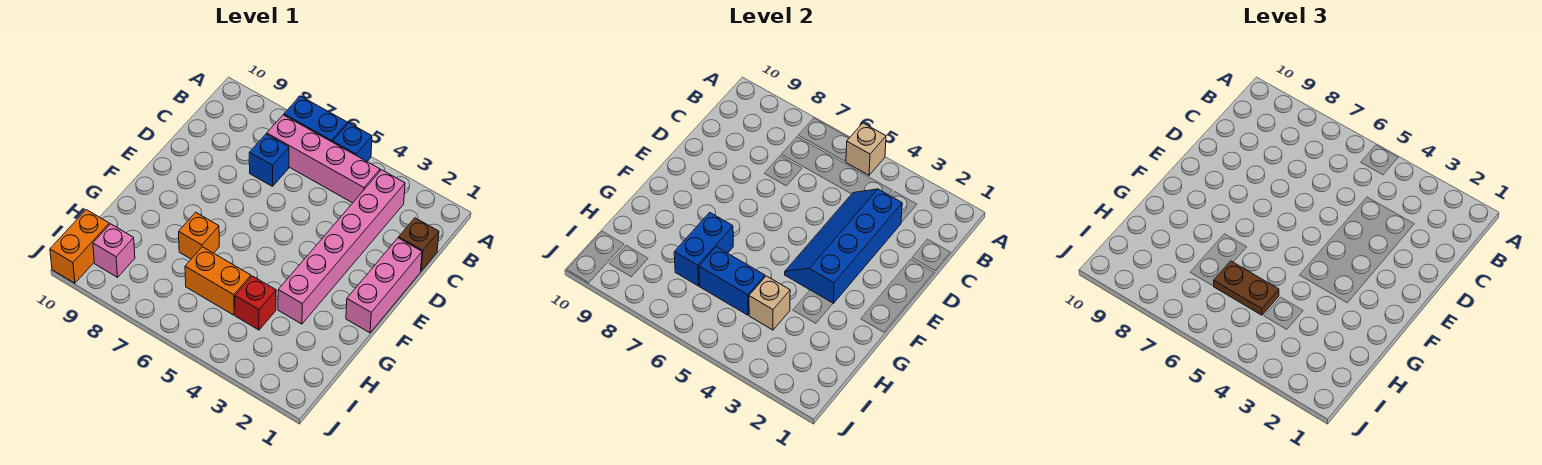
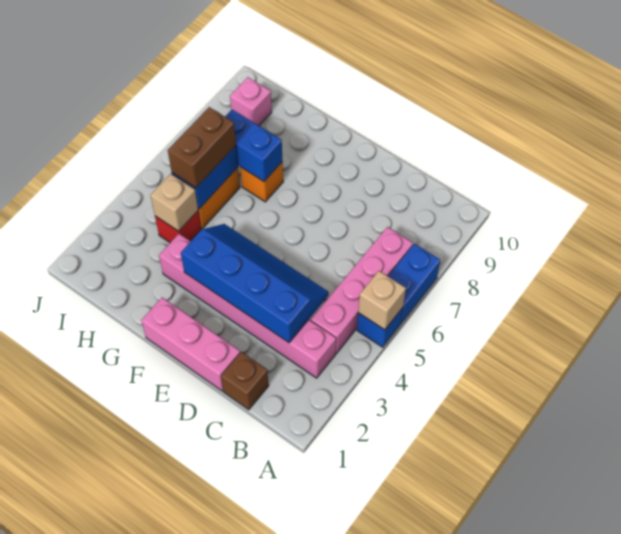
blue brick C7 level 1 -> none
brown plate H5:H6 level 3 -> brown brick H5:H6 level 3
orange brick I10:J10 level 1 -> none

